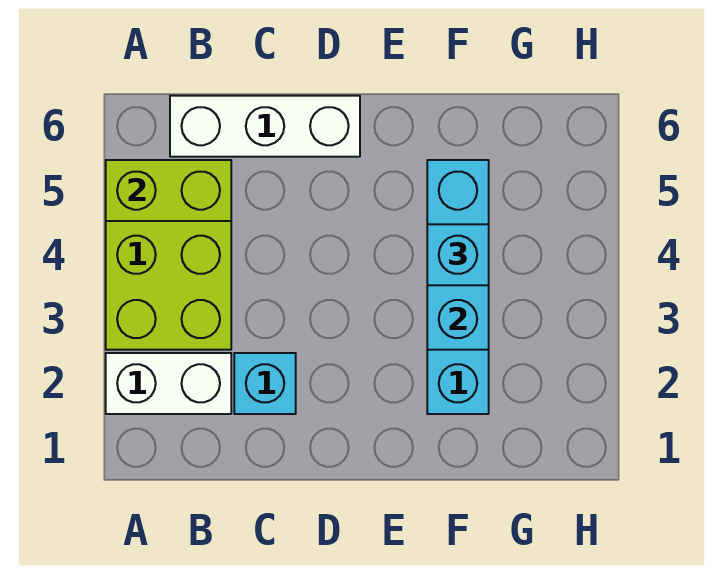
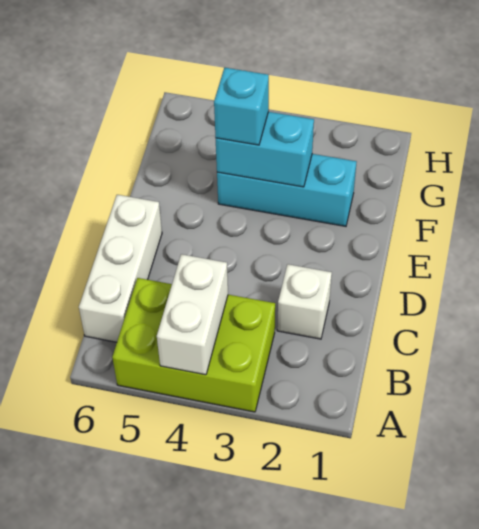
white brick A2:B2 level 1 -> white brick A4:B4 level 2
lime brick A5:B5 level 2 -> none
cyan brick C2 level 1 -> white brick C2 level 1
cyan brick F3:F5 level 2 -> cyan brick F3:F4 level 2

